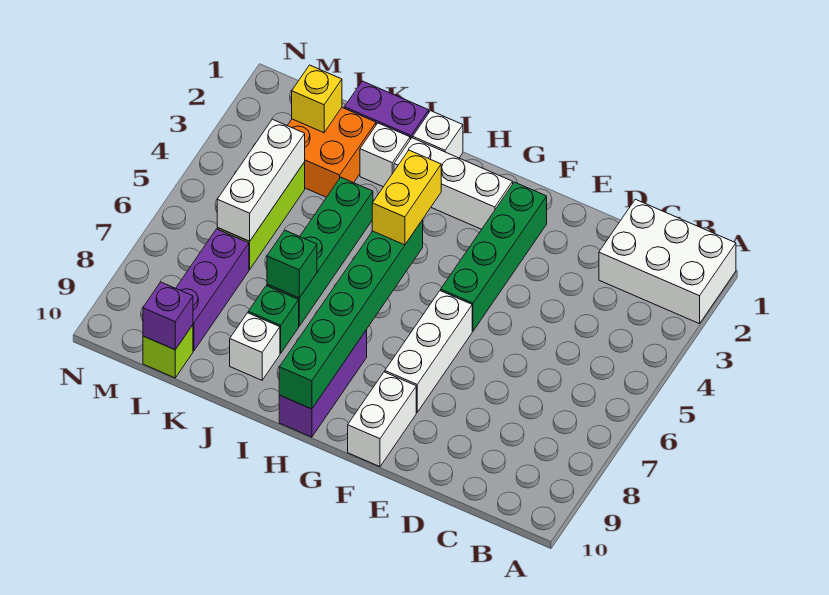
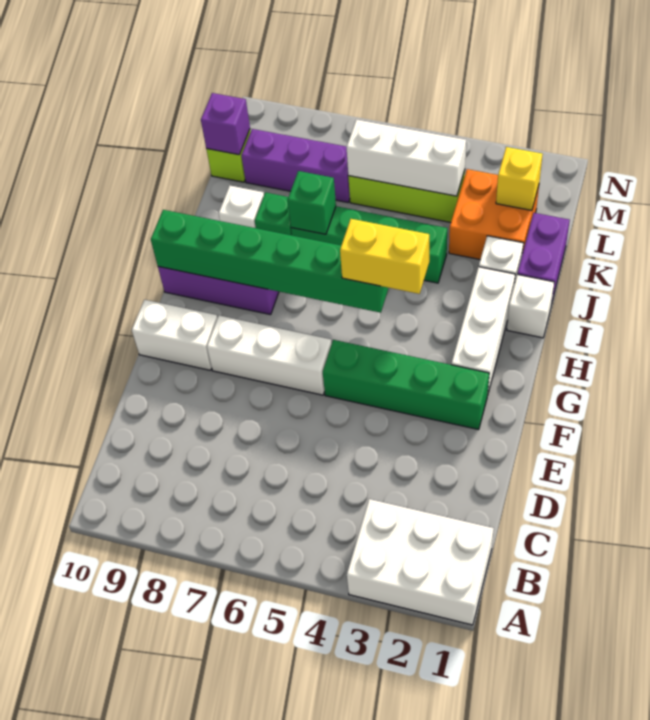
white brick A1:C2 level 1 -> white brick A1:B3 level 1

